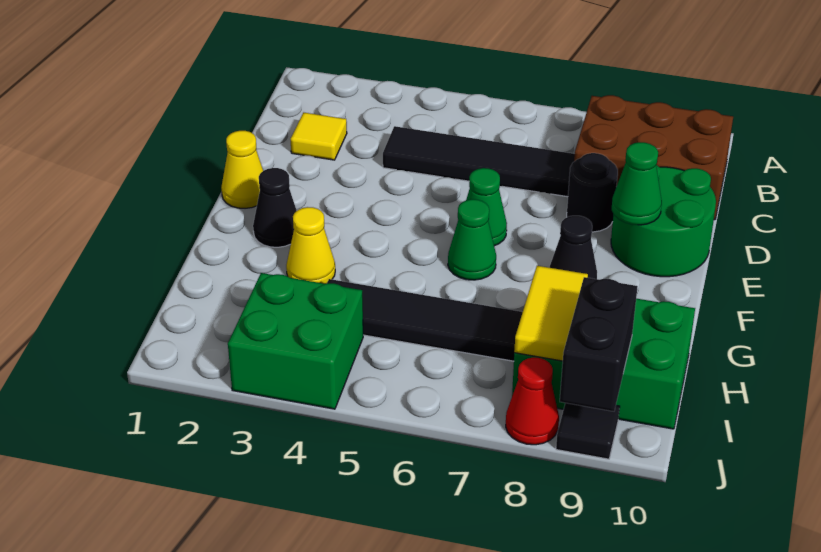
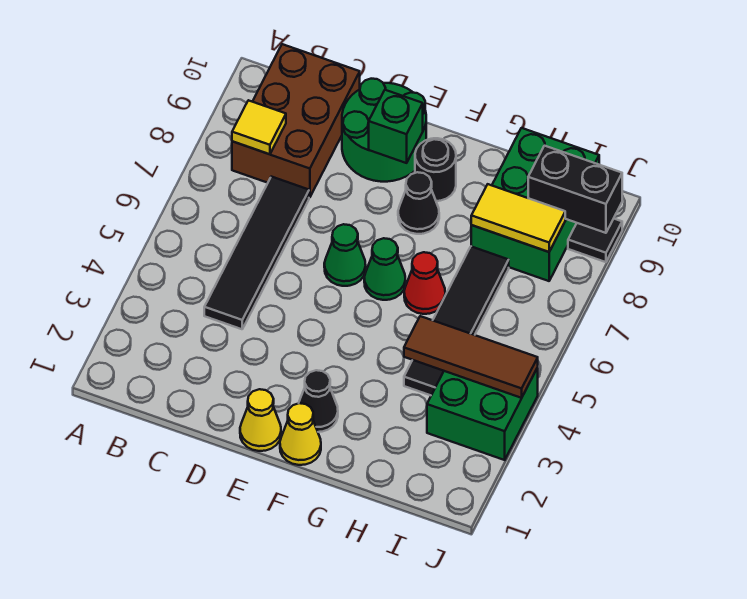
yellow tile C2 level 1 -> yellow tile B8 level 2
black round brick D8 level 1 -> black round brick F9 level 1
green cone E9 level 2 -> green brick E9 level 2
yellow cone G3 level 1 -> yellow cone F1 level 1
none -> brown tile H4:J4 level 2
red cone J8 level 1 -> red cone G6 level 1

